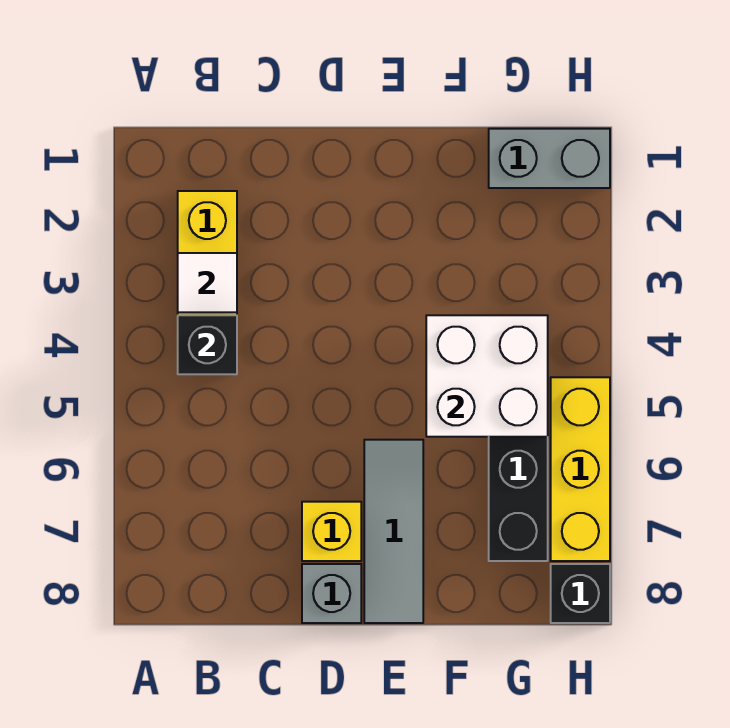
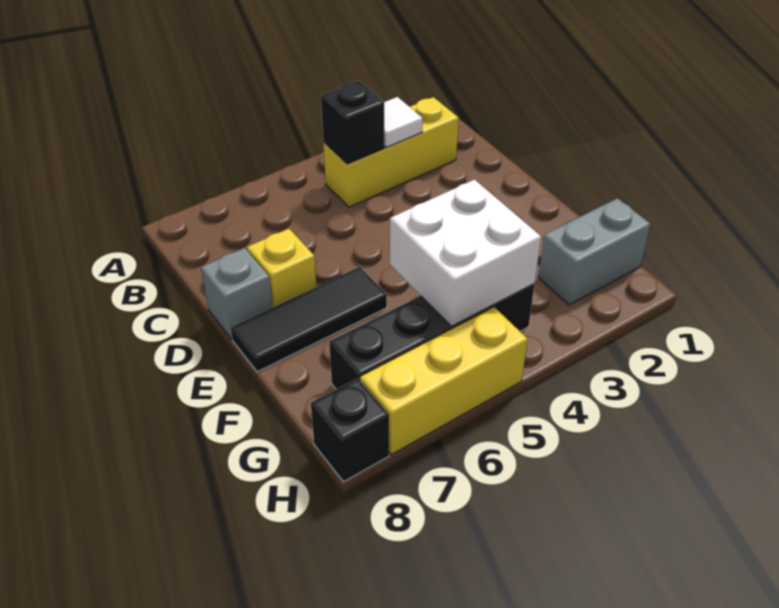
grey tile E6:E8 level 1 -> black tile E6:E8 level 1
grey brick G1:H1 level 1 -> grey brick G1:G2 level 1

